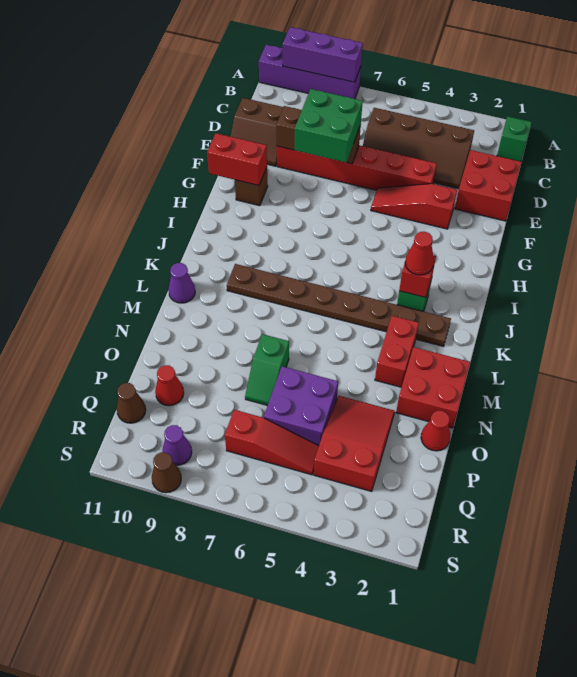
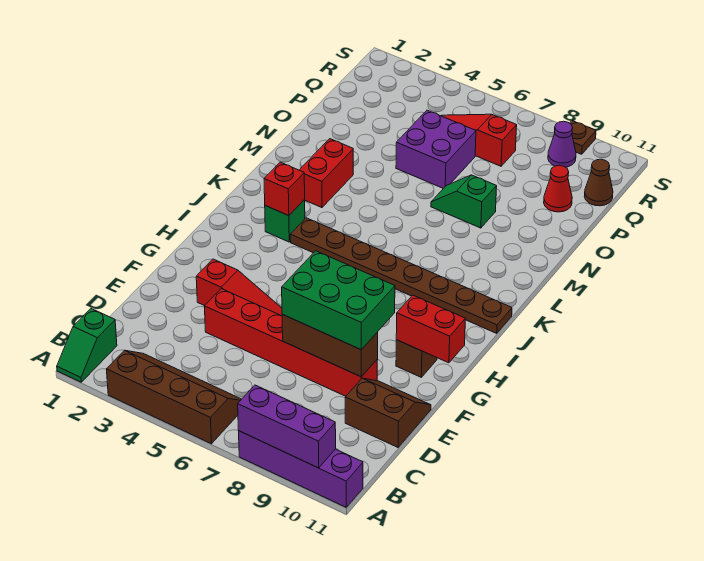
brown slope C3:D6 level 1 top C -> brown slope A3:B6 level 1 top A
red brick D1:E2 level 1 -> none
green brick E7:F8 level 3 -> green brick E7:F9 level 3
red cone J3 level 3 -> none
brown plate K2:K9 level 1 -> brown plate J4:J11 level 1
purple cone L11 level 1 -> none
red brick M1:N2 level 1 -> none
green slope N7:O7 level 1 top N -> green slope N7:N8 level 1 top 8
red cone O1 level 1 -> none
red slope O3:Q4 level 1 top Q -> none
brown cone S9 level 1 -> brown plate S9 level 1

